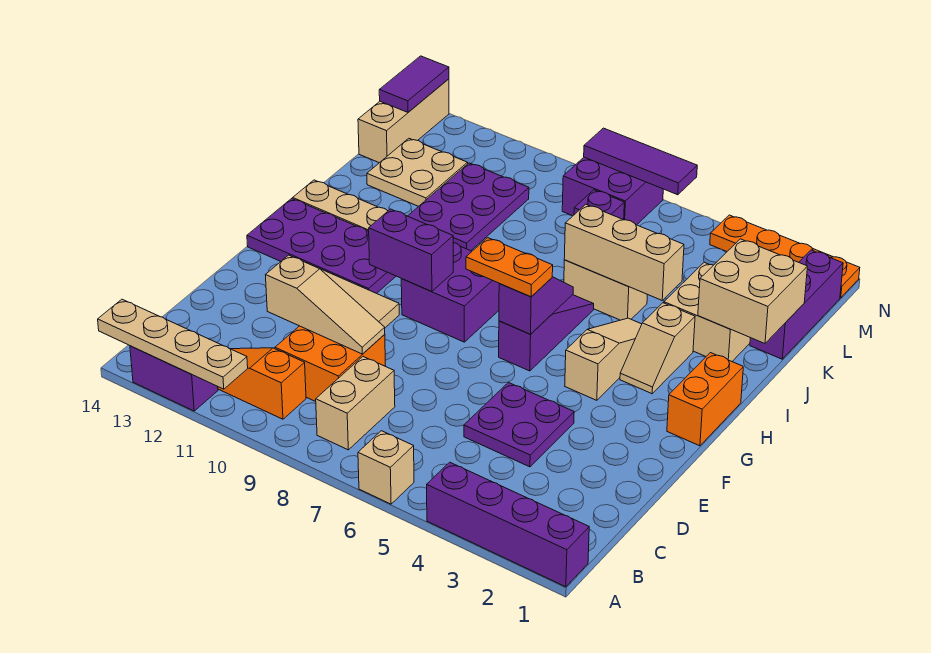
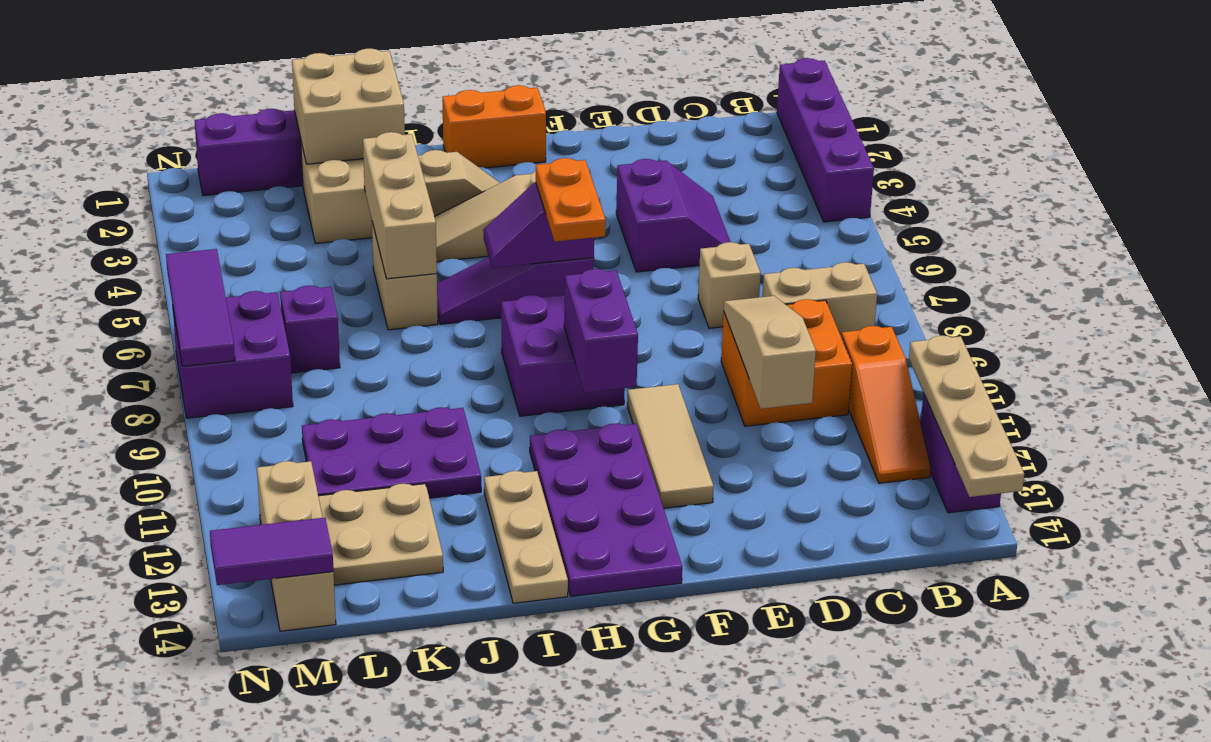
tan brick A6 level 1 -> tan brick D7 level 1
purple plate D4:E5 level 1 -> purple slope D4:E5 level 1 top E
tan brick L14:N14 level 1 -> tan brick M12:M14 level 1
orange plate N1:N4 level 1 -> none

